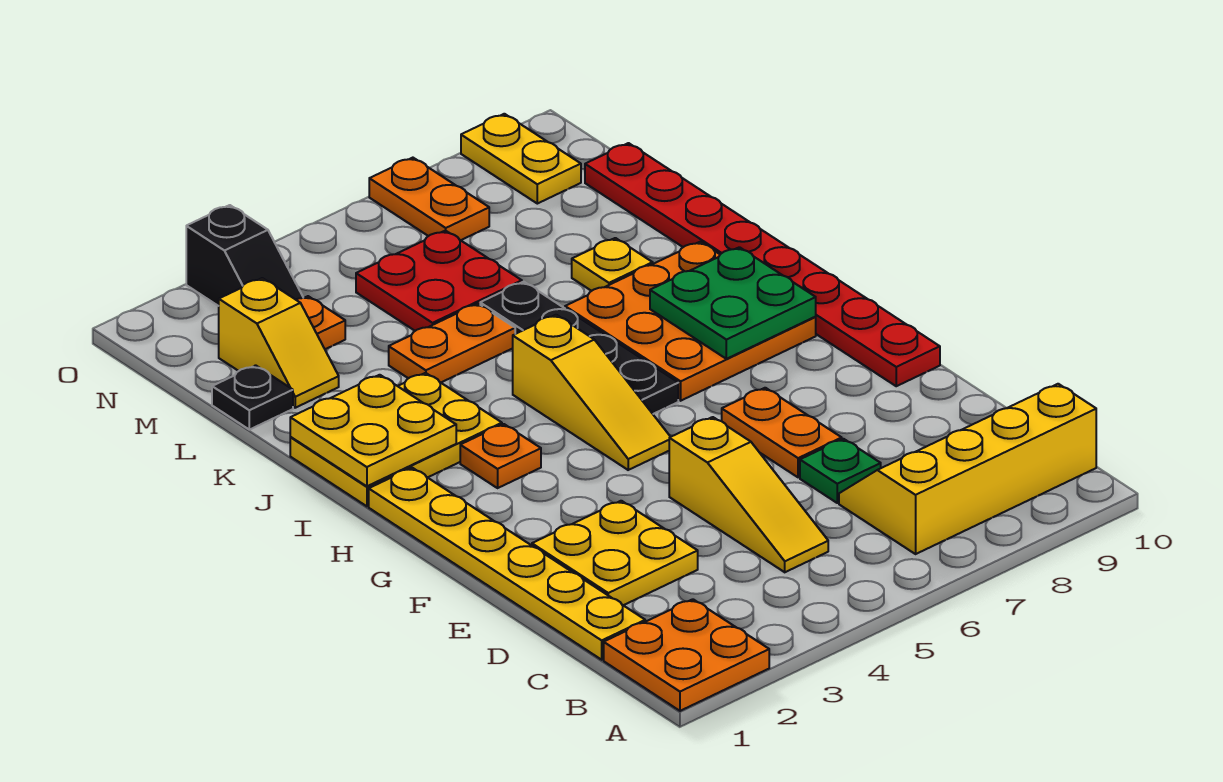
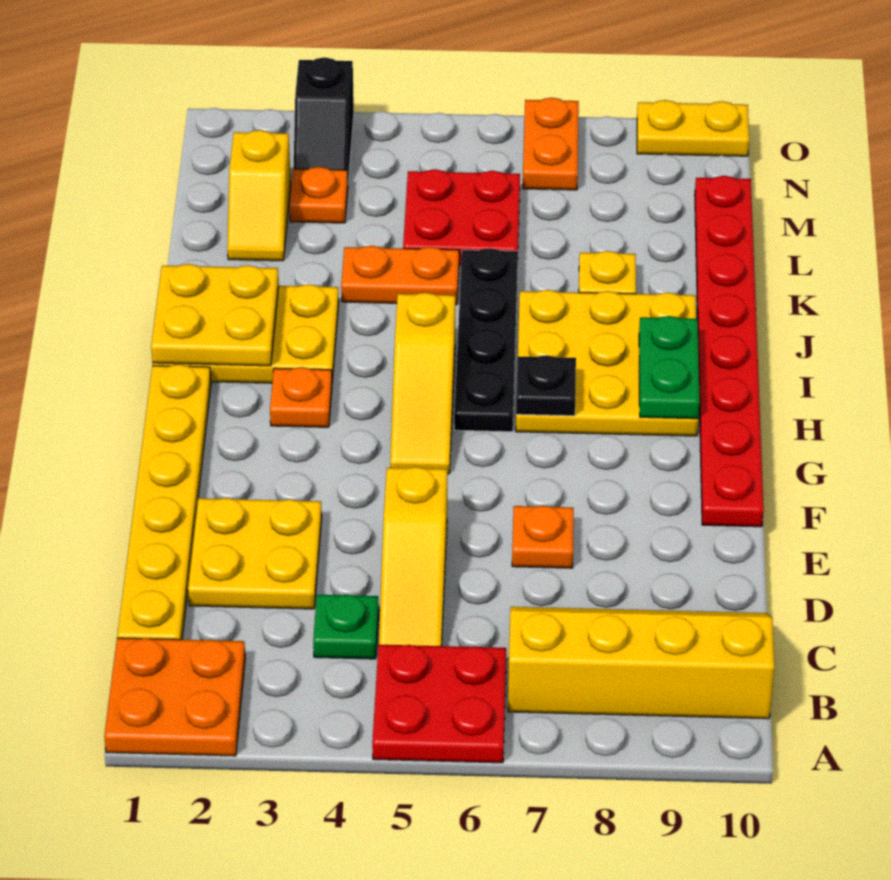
none -> red plate A5:B6 level 1
green plate D7 level 1 -> green plate C4 level 1
orange plate E7:F7 level 1 -> orange plate E7 level 1
orange plate H7:J9 level 1 -> yellow plate H7:J9 level 1
green plate H8:I9 level 2 -> green plate H9:I9 level 2
black plate L1 level 1 -> black plate H7 level 2
yellow plate N9:O9 level 1 -> yellow plate O9:O10 level 1

